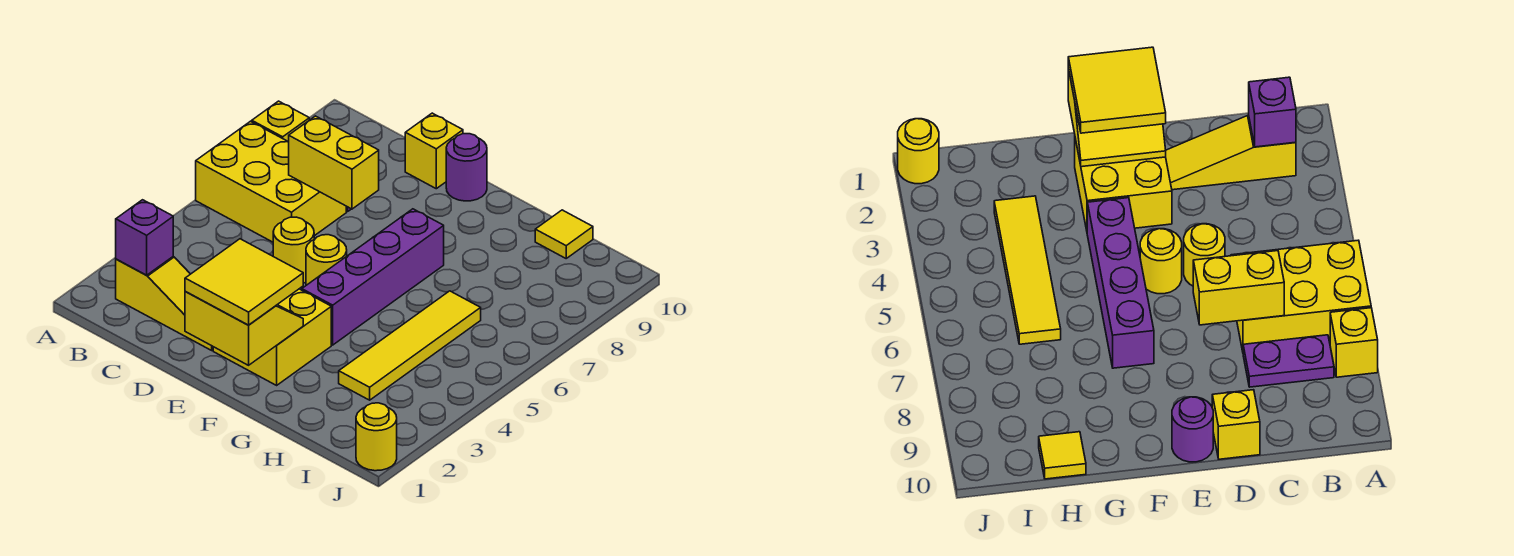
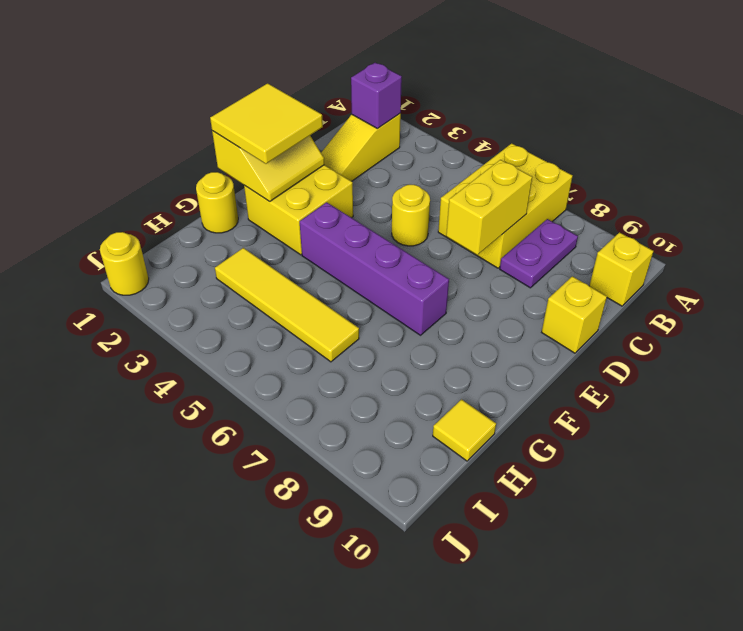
yellow brick A8 level 1 -> yellow brick B10 level 1
yellow round brick E5 level 1 -> yellow round brick G1 level 1
purple round brick E10 level 1 -> none

